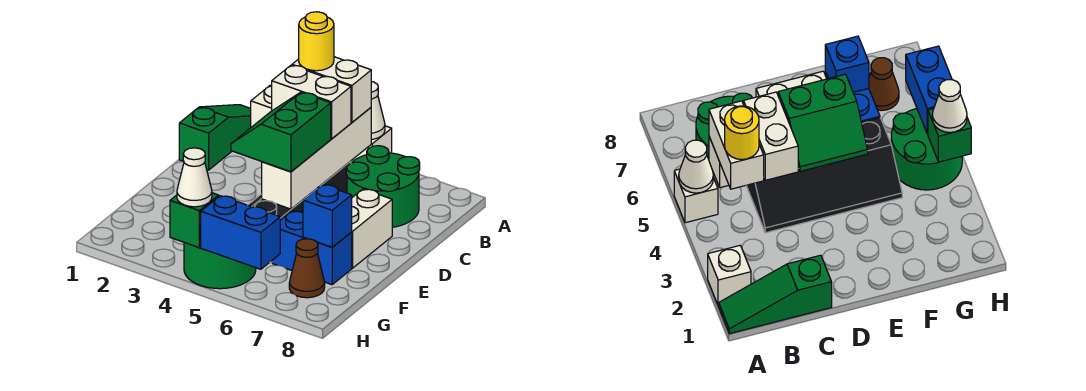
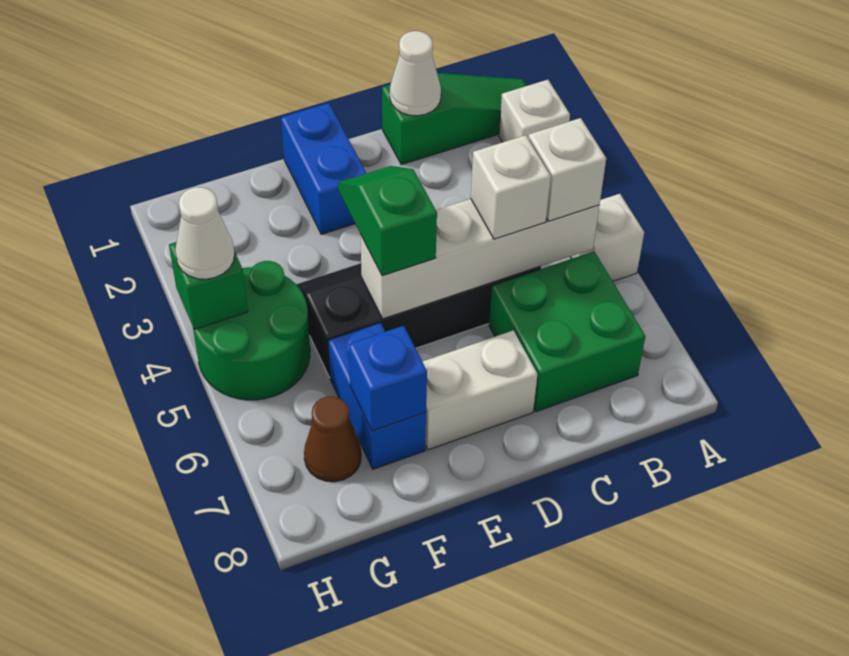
white cone A5 level 2 -> white cone C1 level 2
white brick B4:B5 level 3 -> white brick B5 level 3
yellow round brick B4 level 4 -> none
green round brick B6:C7 level 1 -> green brick B6:C7 level 1
white brick C4:C5 level 3 -> white brick C5 level 3
green slope D4:E5 level 3 top 5 -> green slope E4:E5 level 3 top 5
blue brick H5:H6 level 2 -> blue brick E1:E2 level 1

